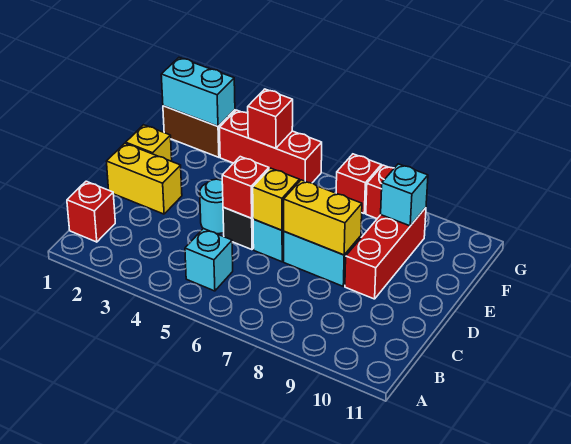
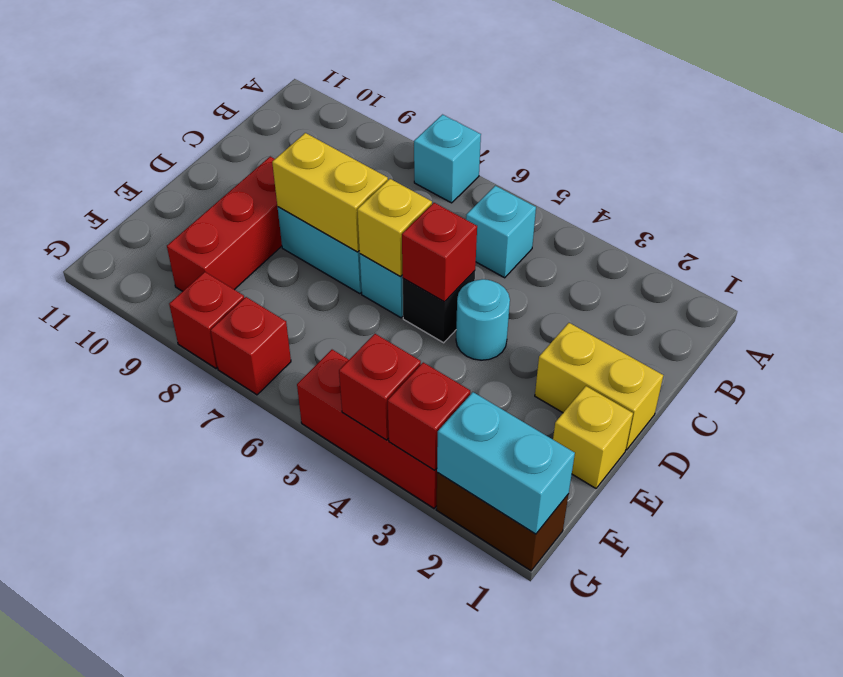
red brick B1 level 1 -> red brick G3 level 2
cyan brick F9 level 2 -> cyan brick A7 level 1

